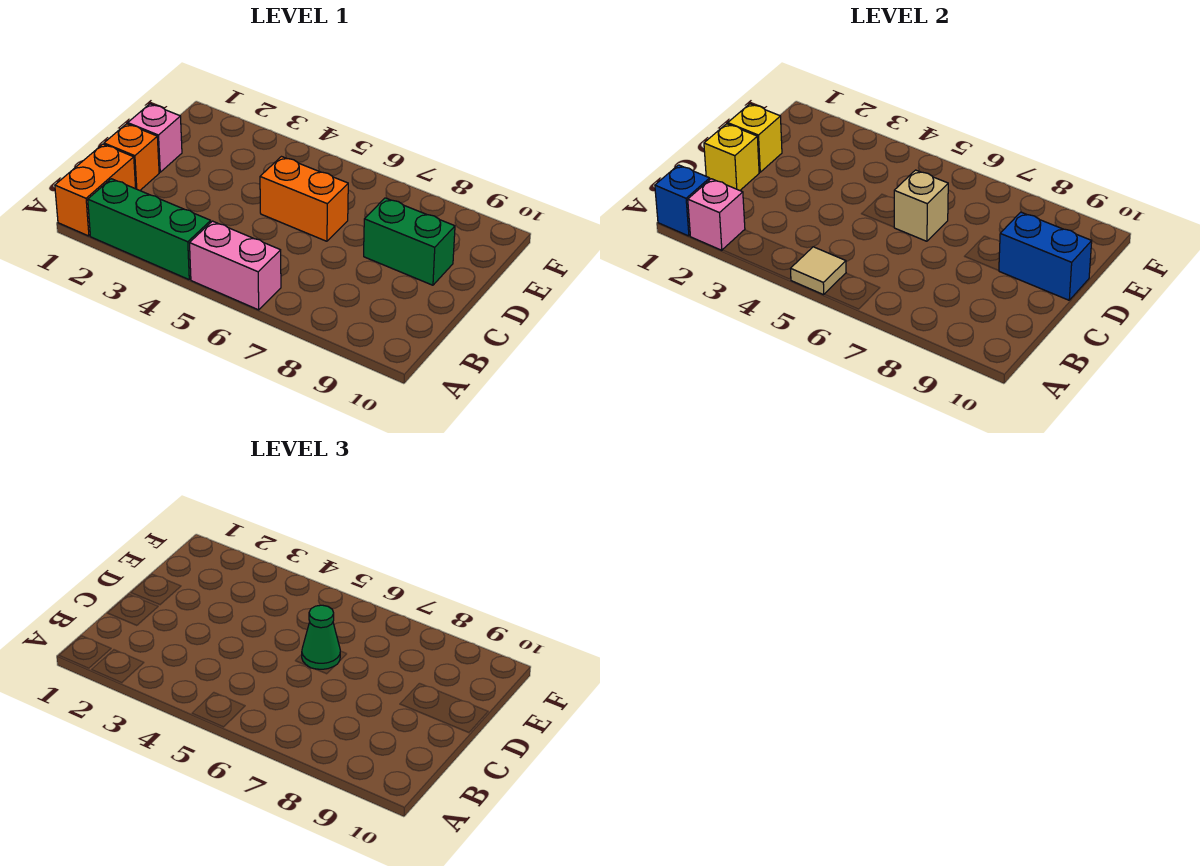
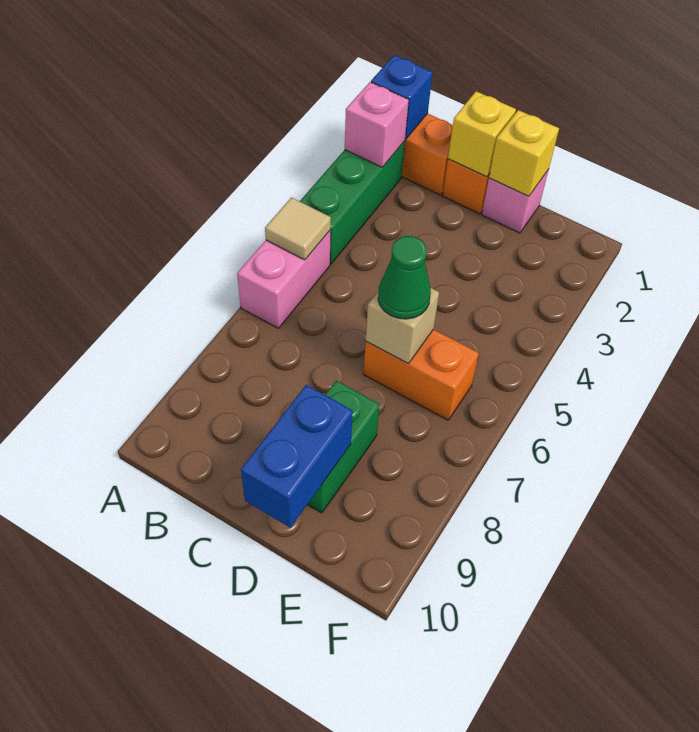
orange brick D5:D6 level 1 -> orange brick D6:E6 level 1

